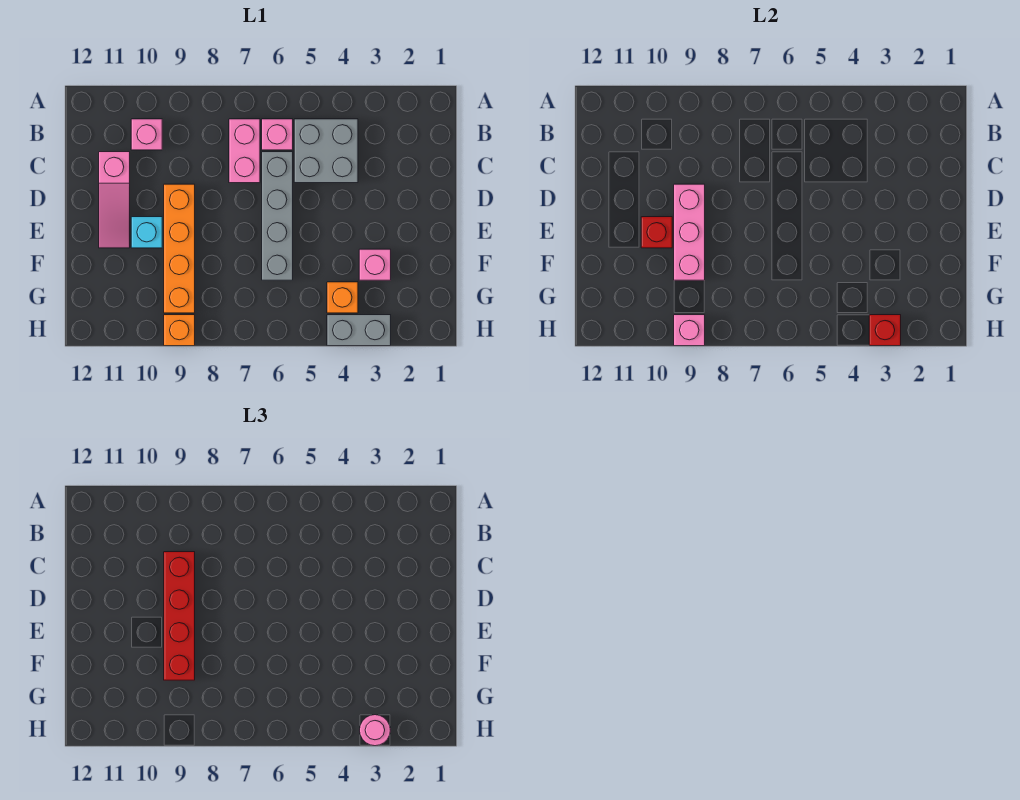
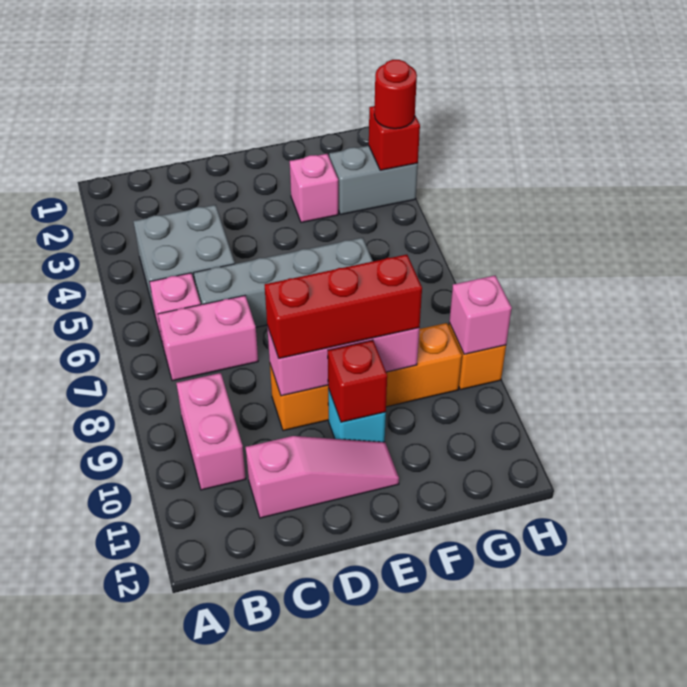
pink brick B10 level 1 -> pink brick B9:B10 level 1
red brick C9:F9 level 3 -> red brick D9:F9 level 3
orange brick G4 level 1 -> none
grey brick H3:H4 level 1 -> grey brick G3:H3 level 1
pink round brick H3 level 3 -> red round brick H3 level 3

